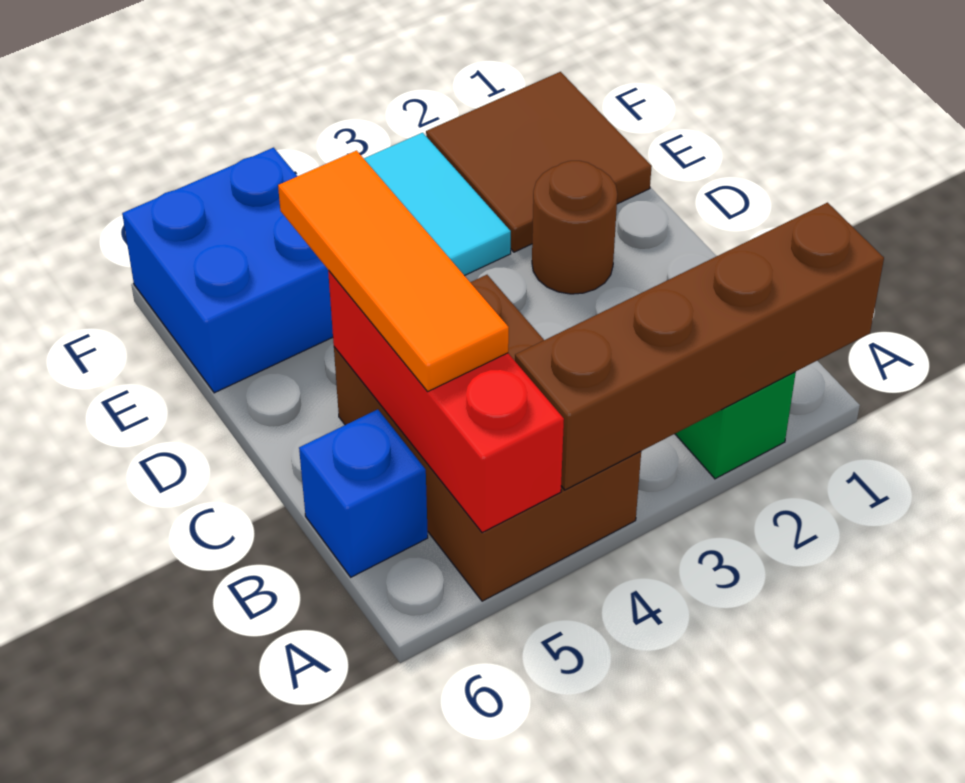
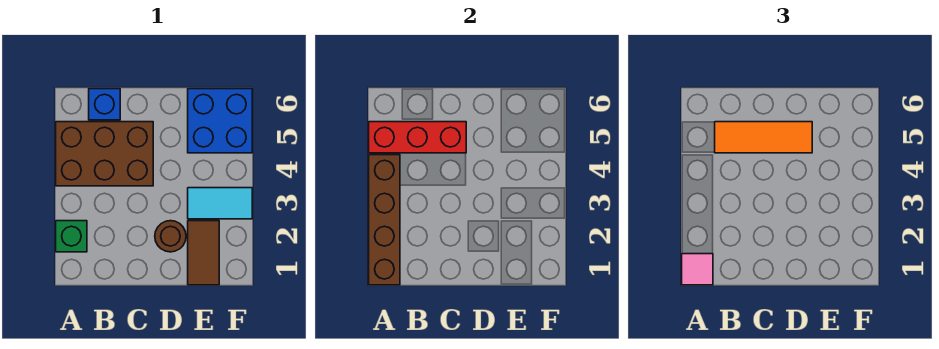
none -> pink tile A1 level 3
brown tile E1:F2 level 1 -> brown tile E1:E2 level 1

